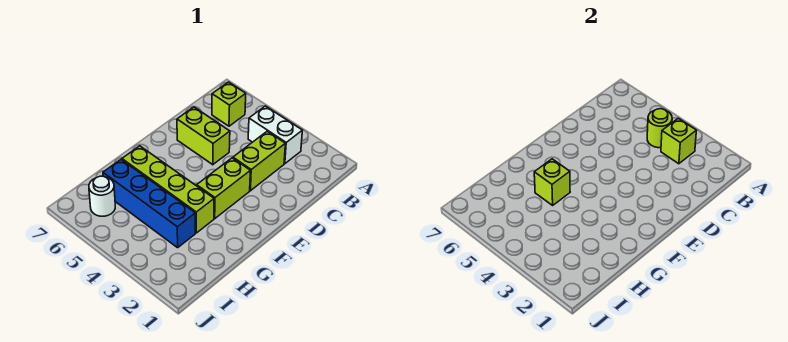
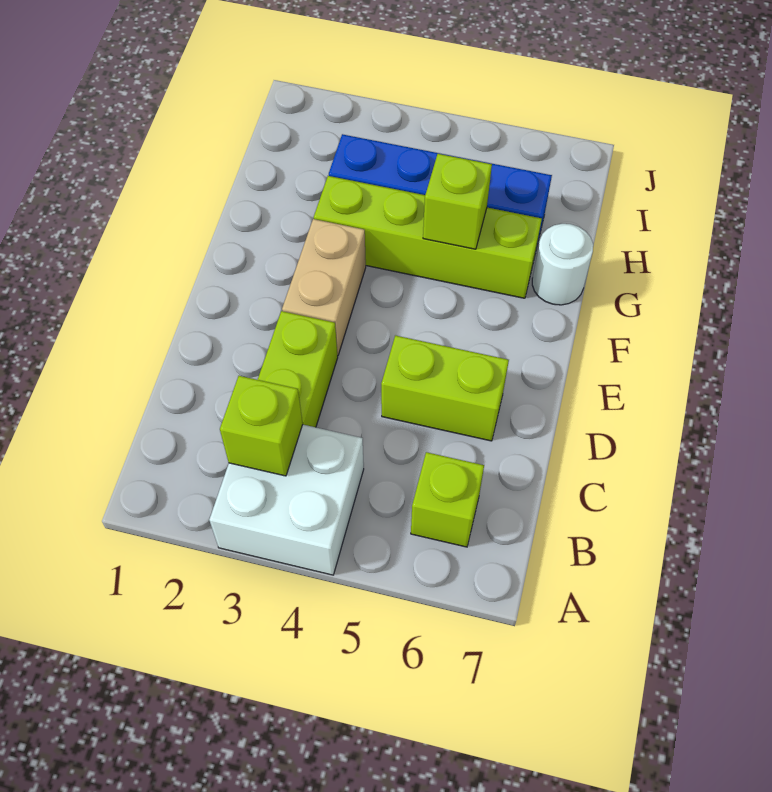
white brick B3:B4 level 1 -> white brick A3:B4 level 1
lime round brick B4 level 2 -> none
lime brick E3:F3 level 1 -> tan brick E3:F3 level 1
white round brick I6 level 1 -> white round brick G7 level 1

